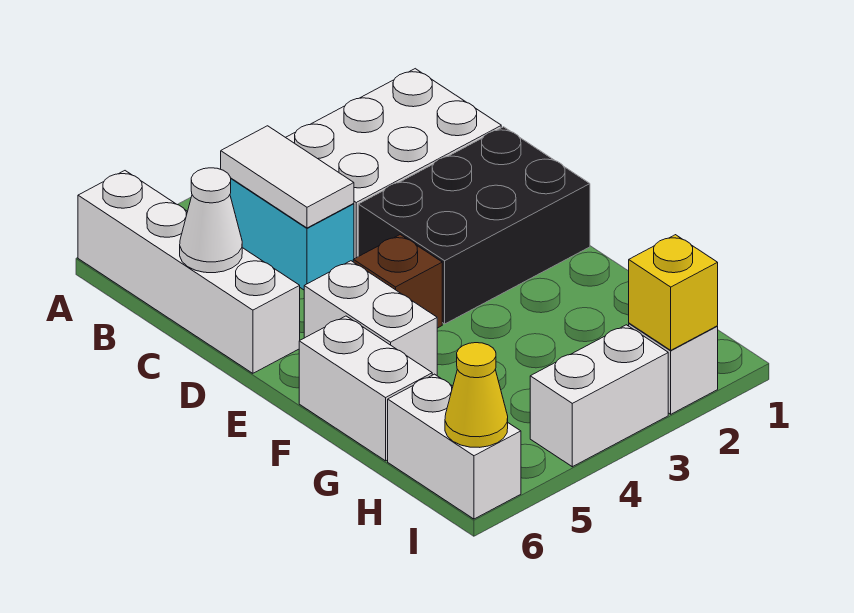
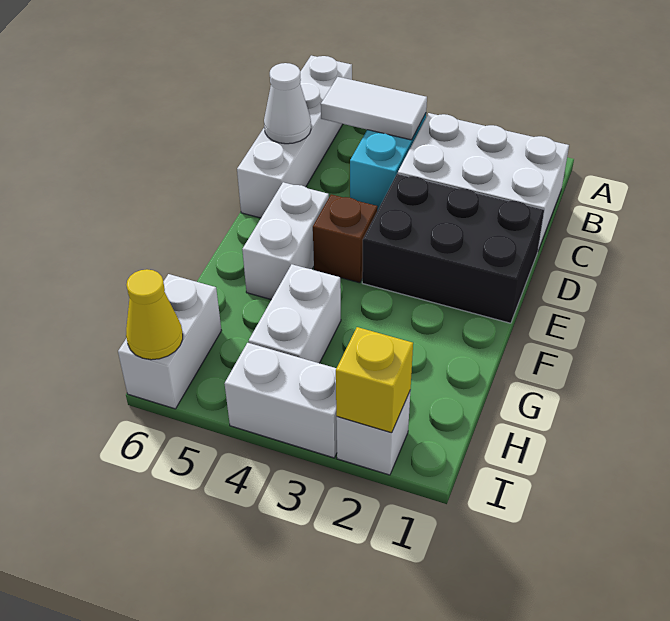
white tile B4:C4 level 2 -> white tile B4:B5 level 2
white brick F6:G6 level 1 -> white brick G4:H4 level 1

